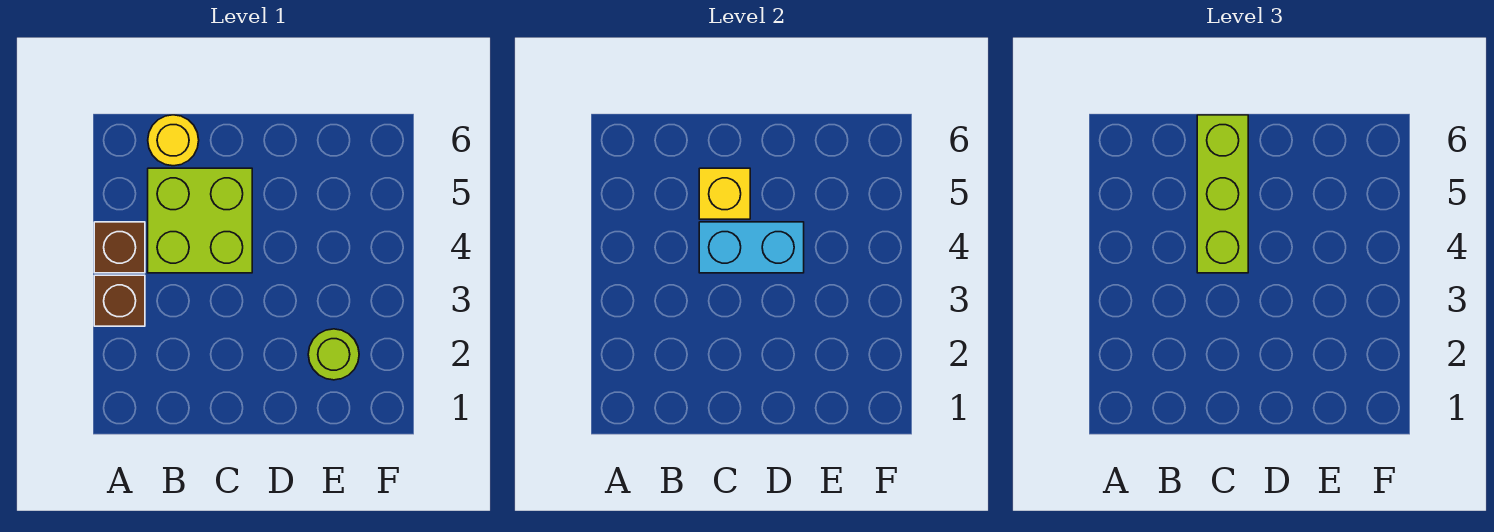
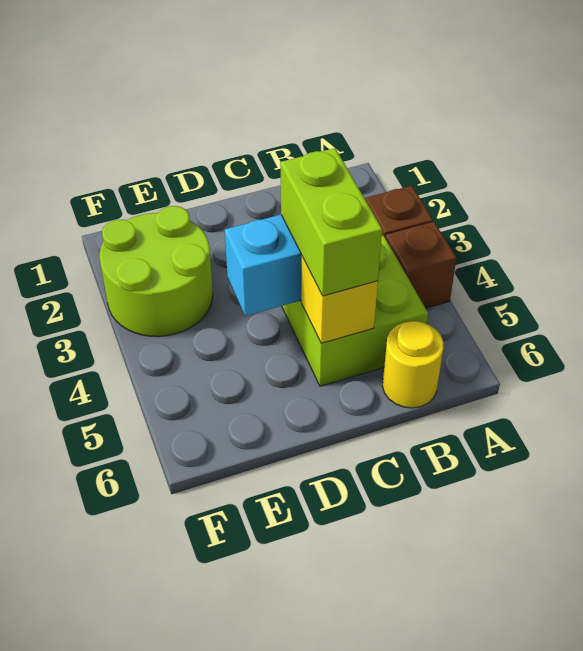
lime brick C4:C6 level 3 -> lime brick C4:C5 level 3
lime round brick E2 level 1 -> lime round brick E2:F3 level 1

